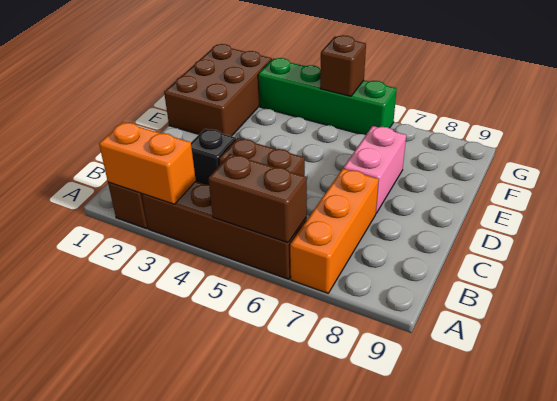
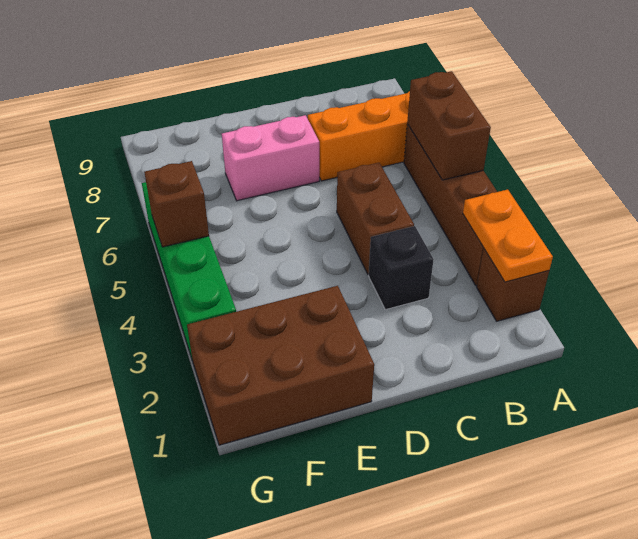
orange brick A2:A3 level 2 -> orange plate A2:A3 level 2

